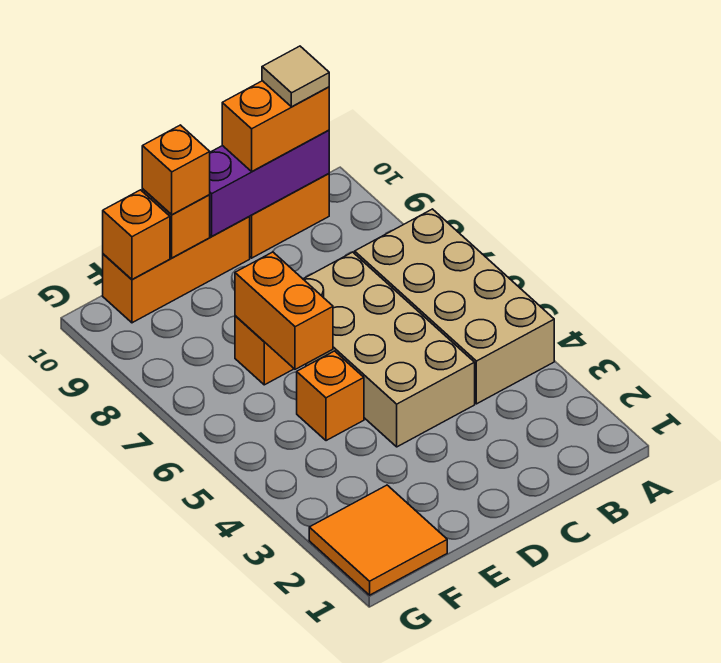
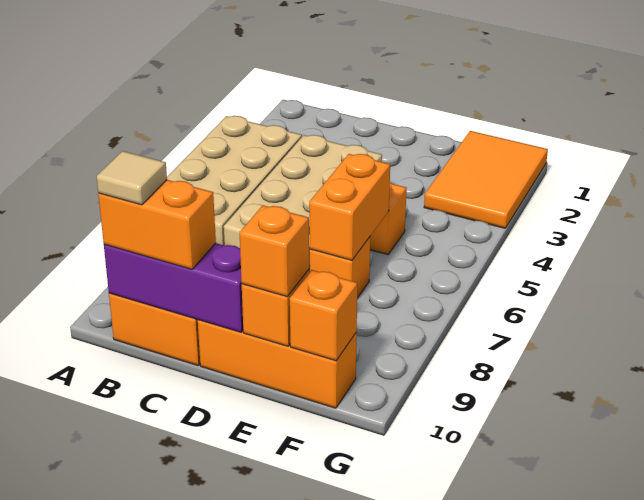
orange tile F1:G2 level 1 -> orange tile F1:G3 level 1

